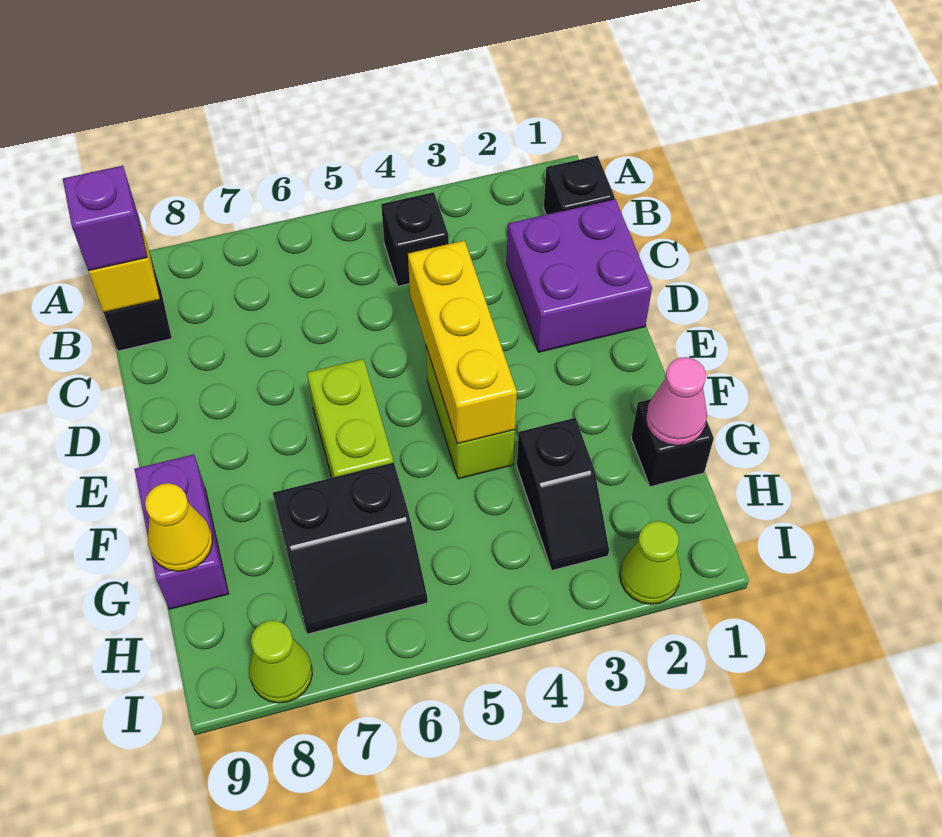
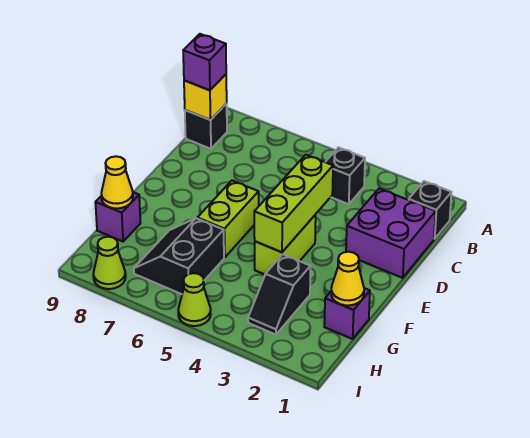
yellow brick D4:F4 level 2 -> lime brick D4:F4 level 2
purple brick F9:G9 level 1 -> purple brick G9 level 1
black brick G1 level 1 -> purple brick G1 level 1
pink cone G1 level 2 -> yellow cone G1 level 2
black slope G6:H7 level 1 top G -> black slope G6:H7 level 1 top 6
lime cone I2 level 1 -> lime cone I5 level 1

